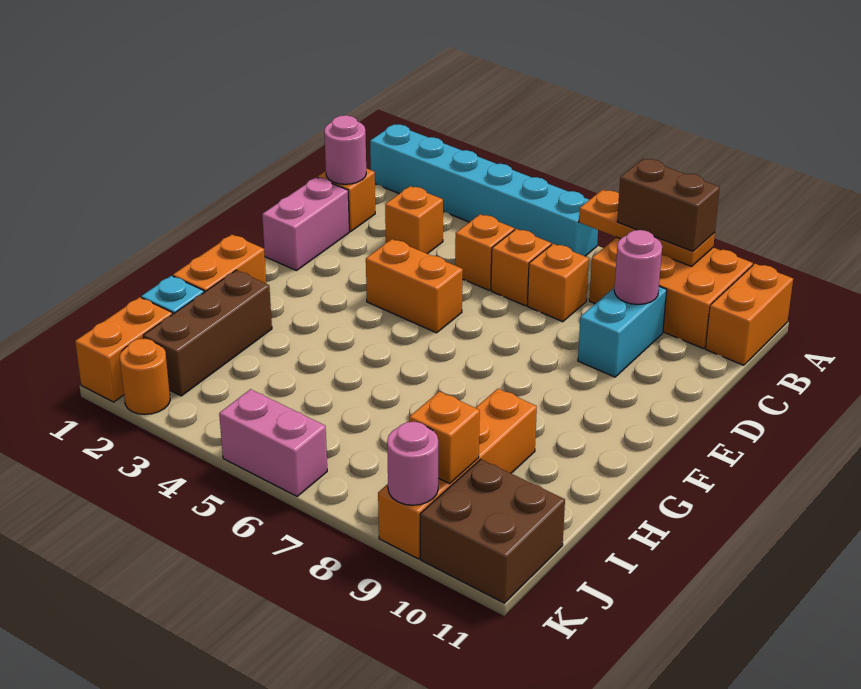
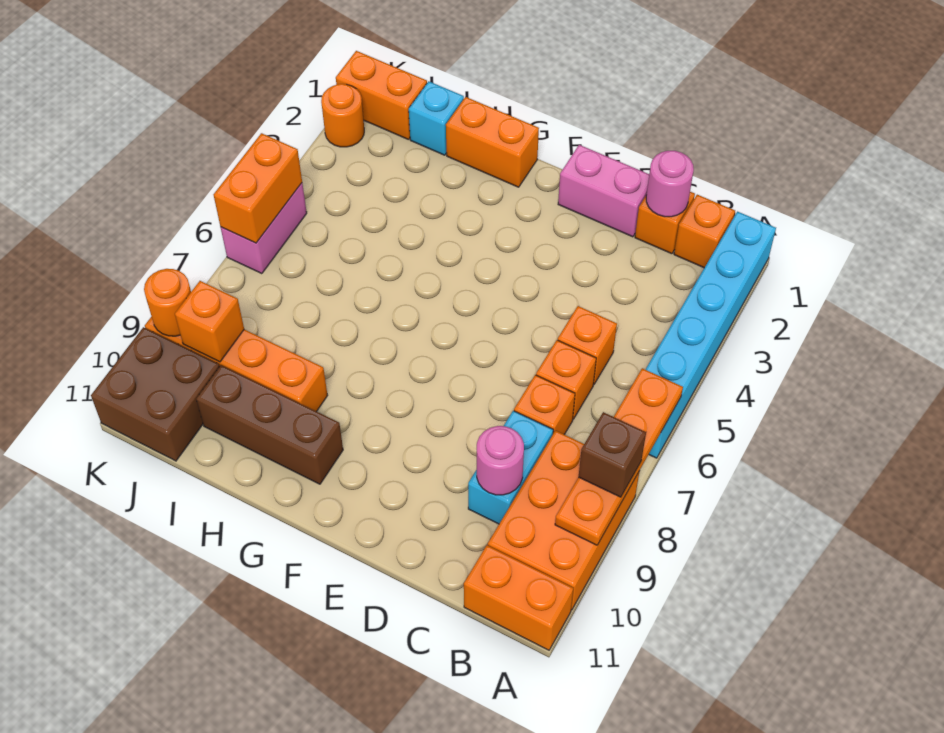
orange plate A7:A9 level 2 -> orange plate A6:A9 level 2
brown brick A8:A9 level 3 -> brown brick A8 level 3
orange brick C3 level 1 -> orange brick B1 level 1
cyan brick C9:D9 level 1 -> cyan brick C8:C9 level 1
orange brick E4:E5 level 1 -> orange brick K5:K6 level 2
brown brick H2:J2 level 1 -> brown brick G10:I10 level 1
pink round brick K9 level 2 -> orange round brick K9 level 2

